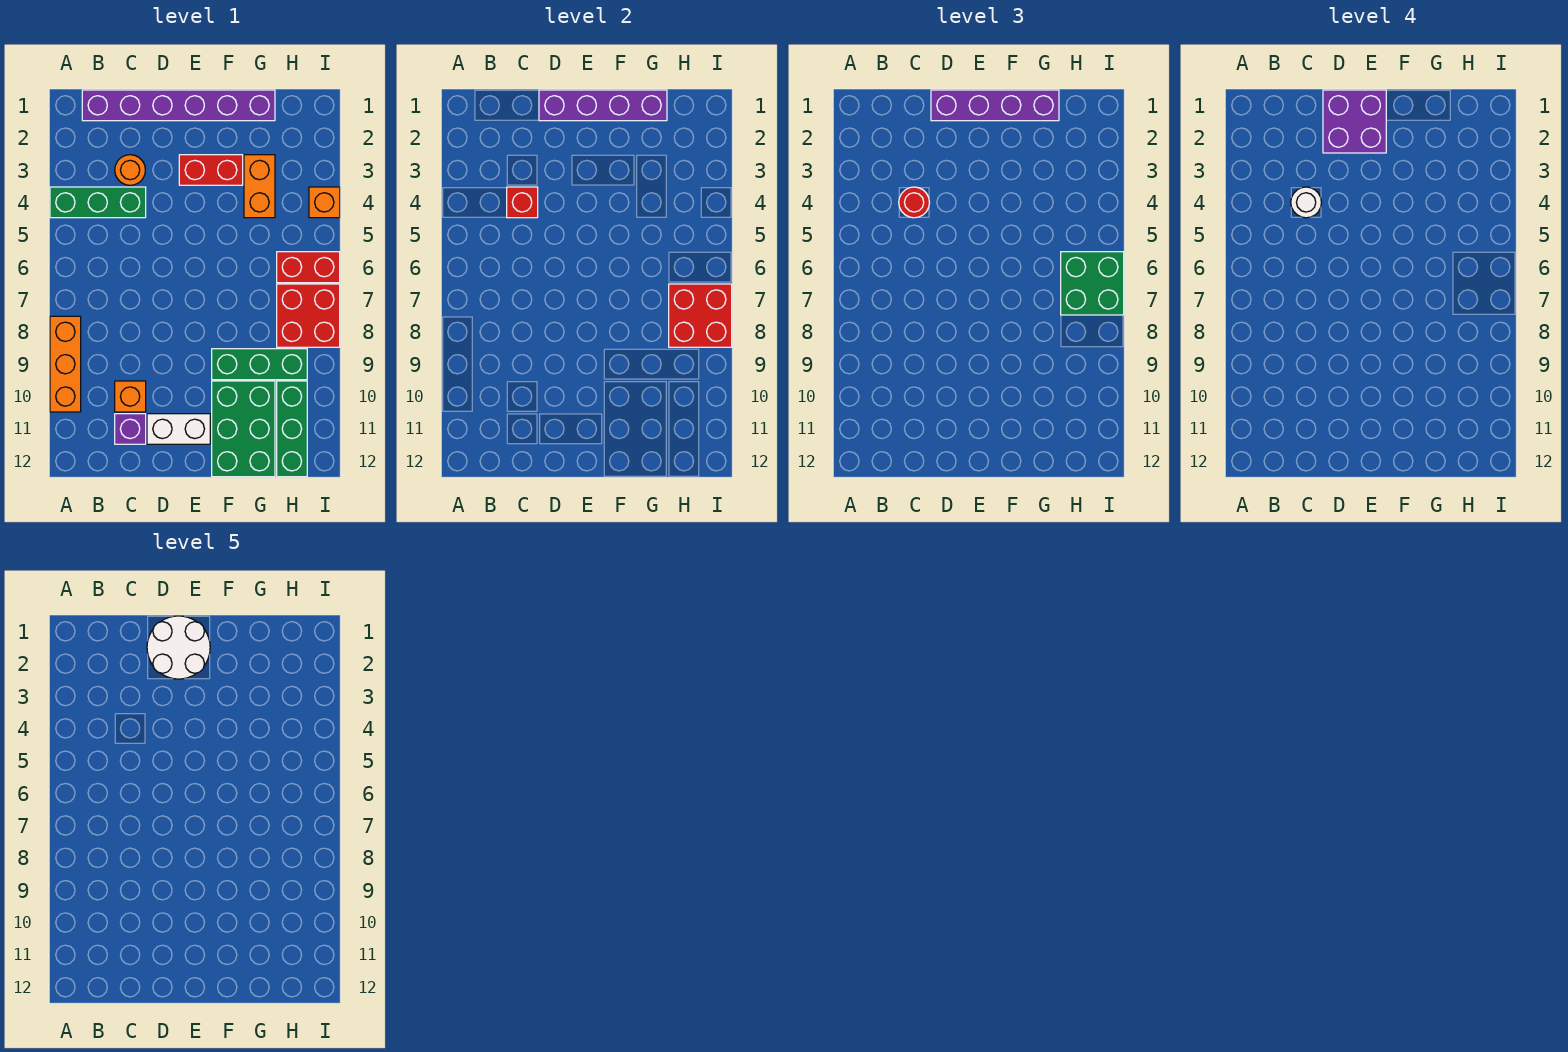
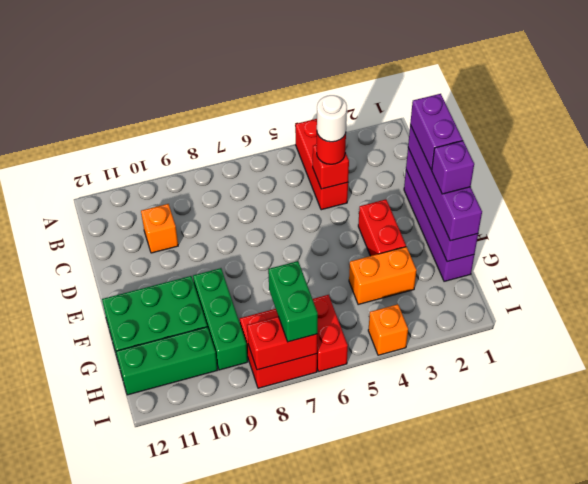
green brick A4:C4 level 1 -> red brick A4:C4 level 1
orange brick A8:A10 level 1 -> none
purple brick B1:G1 level 1 -> purple brick D1:G1 level 1
orange round brick C3 level 1 -> none
purple brick C11 level 1 -> purple brick F1 level 4
purple brick D1:E2 level 4 -> purple brick D1:E1 level 4
white round brick D1:E2 level 5 -> none
white brick D11:E11 level 1 -> none
green brick H6:I7 level 3 -> green brick H7:I7 level 3
red brick H7:I8 level 2 -> red brick I7:I8 level 2

